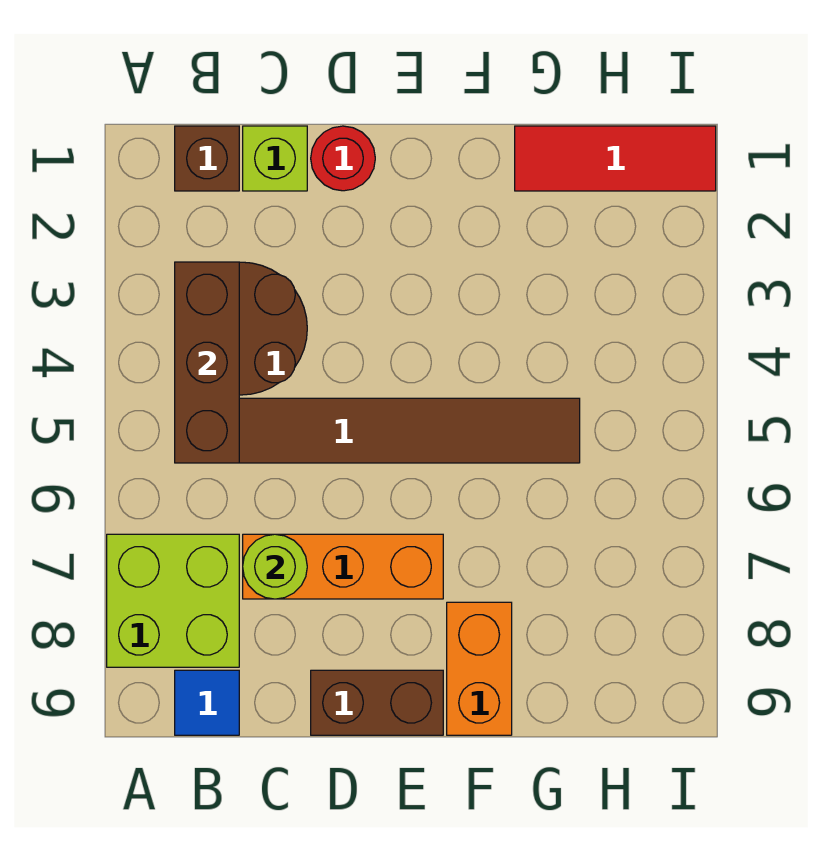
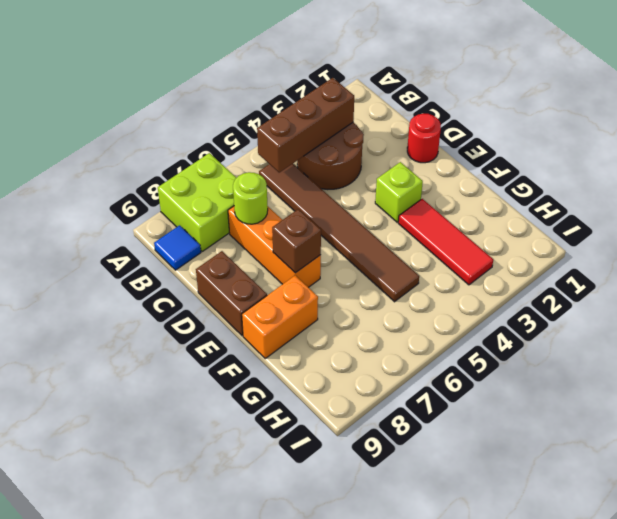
brown brick B1 level 1 -> brown brick E7 level 2
lime brick C1 level 1 -> lime brick E3 level 1
red tile G1:I1 level 1 -> red tile F3:H3 level 1

